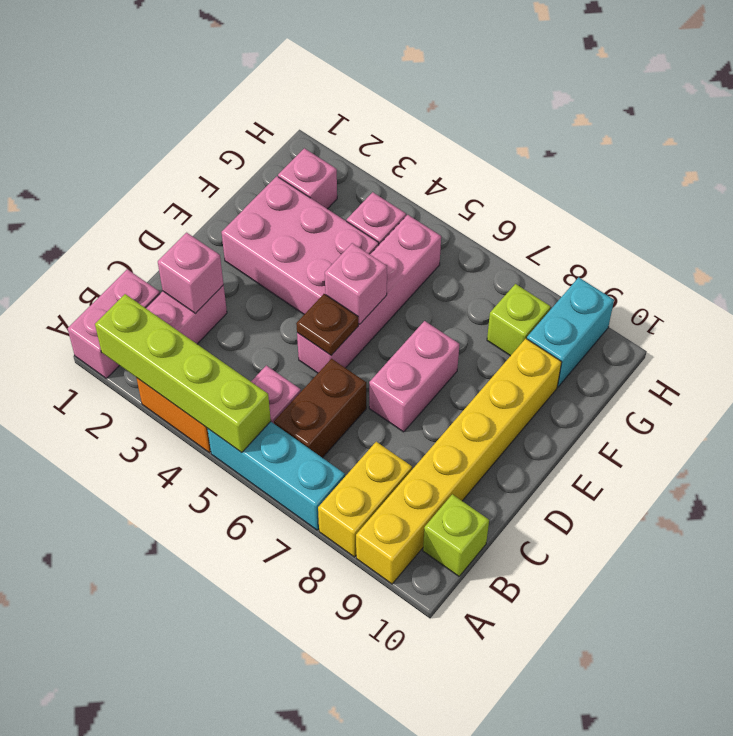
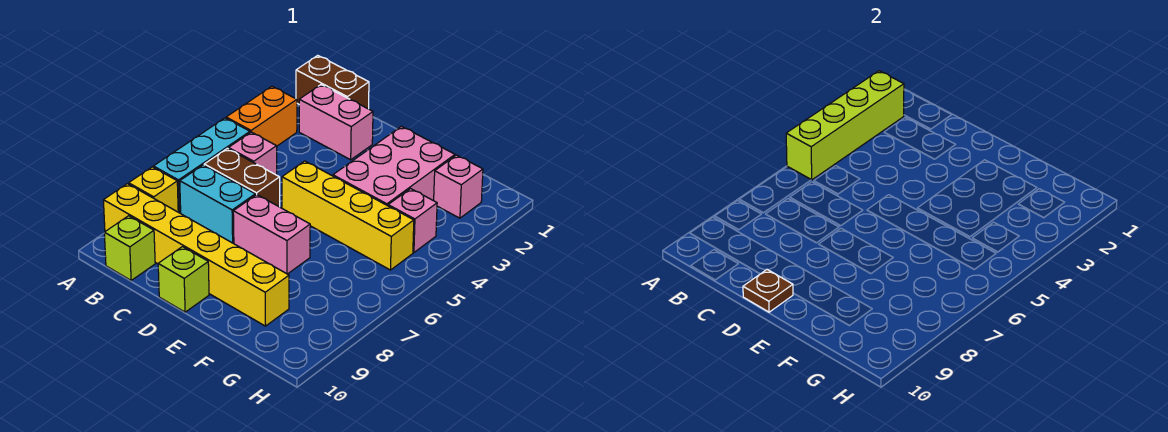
pink brick A1:B1 level 1 -> brown brick A1:B1 level 1
yellow brick A8:B8 level 1 -> yellow brick A8 level 1
pink brick C2 level 2 -> none
pink brick D5:G5 level 1 -> yellow brick D5:G5 level 1
brown plate D5 level 2 -> brown plate D10 level 2
pink brick E5 level 2 -> none
lime brick G8 level 1 -> lime brick D10 level 1
cyan brick G9:H9 level 1 -> cyan brick B7:C7 level 1

